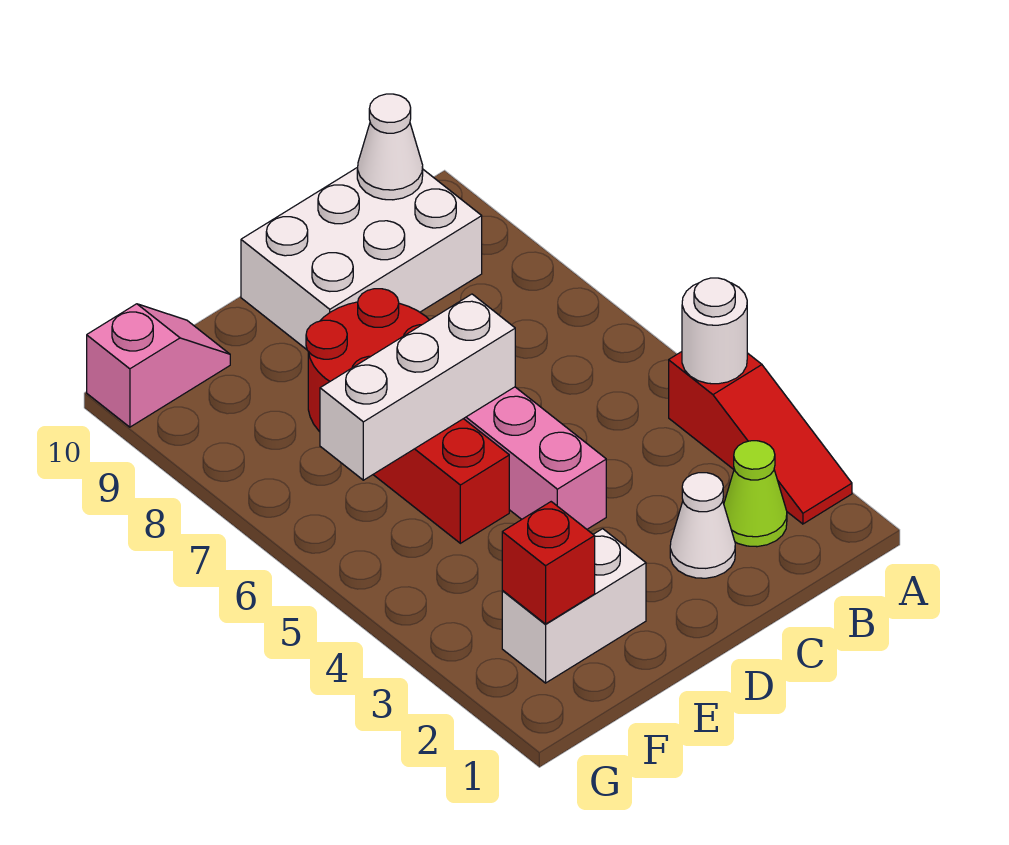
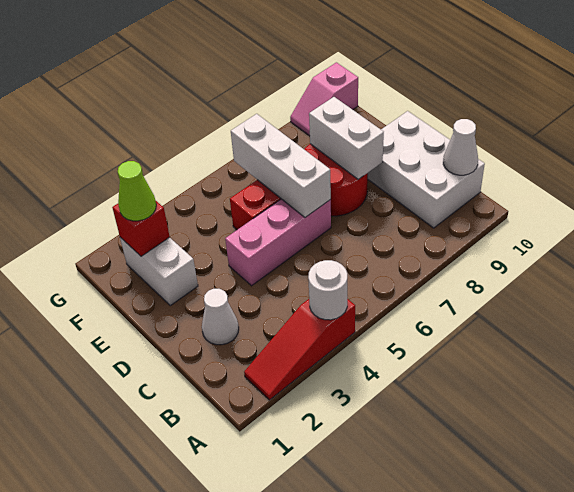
lime cone B2 level 1 -> lime cone F2 level 3
none -> white brick D8:E8 level 2
pink slope F10:G10 level 1 top G -> pink slope G9:G10 level 1 top 10

